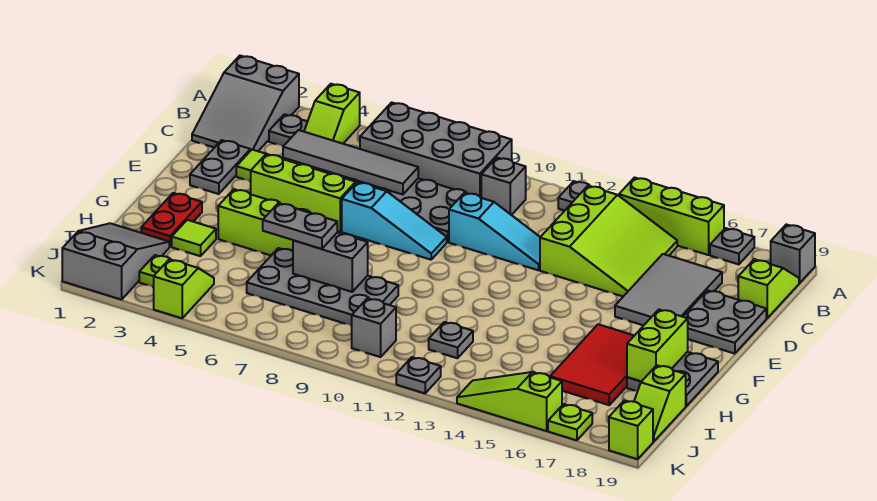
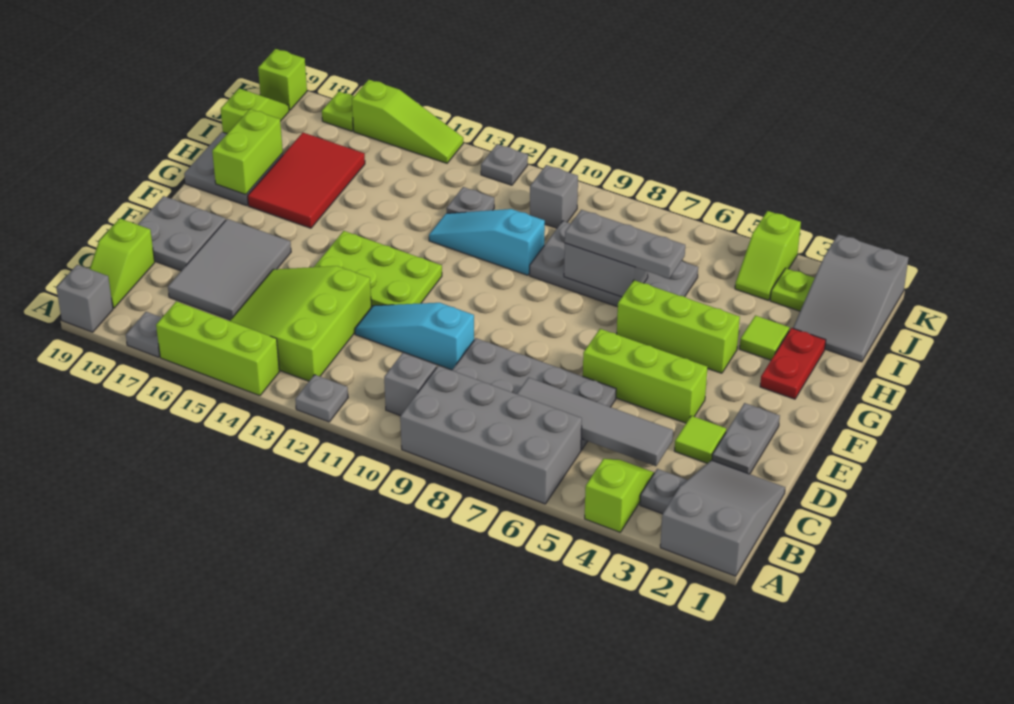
cyan slope E7:E9 level 1 top 7 -> cyan slope H10:H12 level 1 top 10
none -> lime plate E12:F14 level 1
grey plate H6:H7 level 3 -> grey plate H6:H8 level 3

